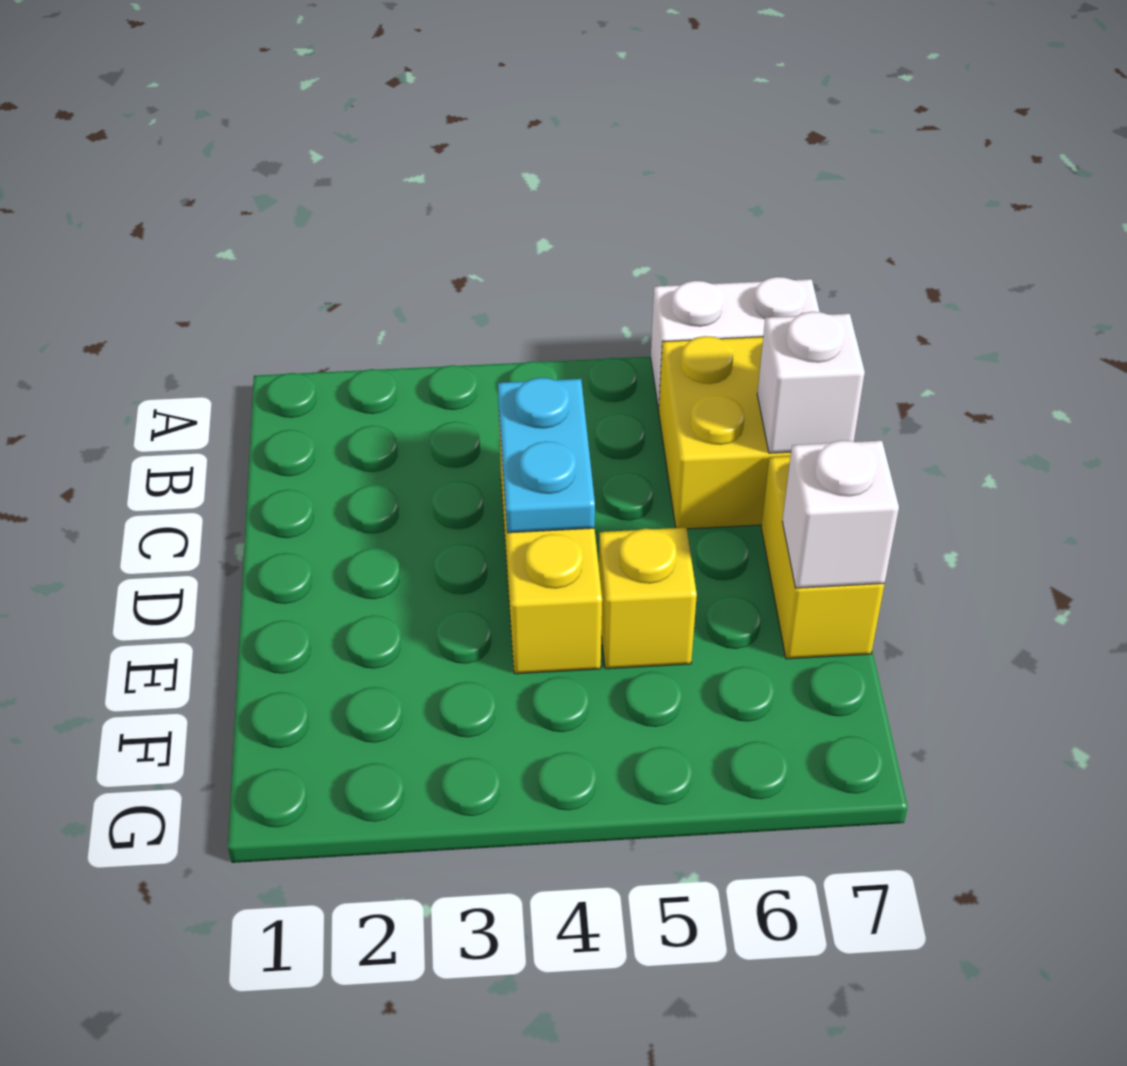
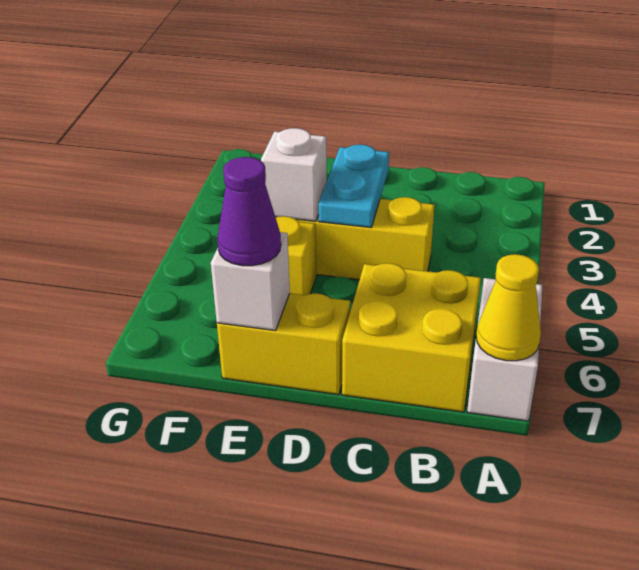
none -> yellow cone A7 level 2
cyan plate C4:D4 level 2 -> cyan plate D3:D4 level 2
white brick C7 level 2 -> white brick E4 level 2
none -> purple cone E7 level 3

